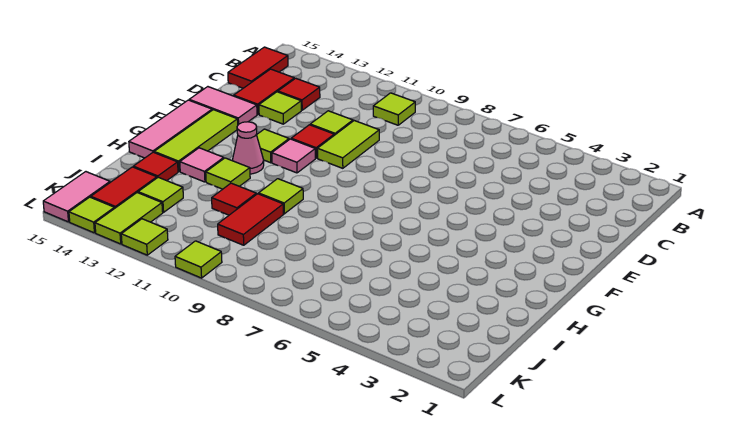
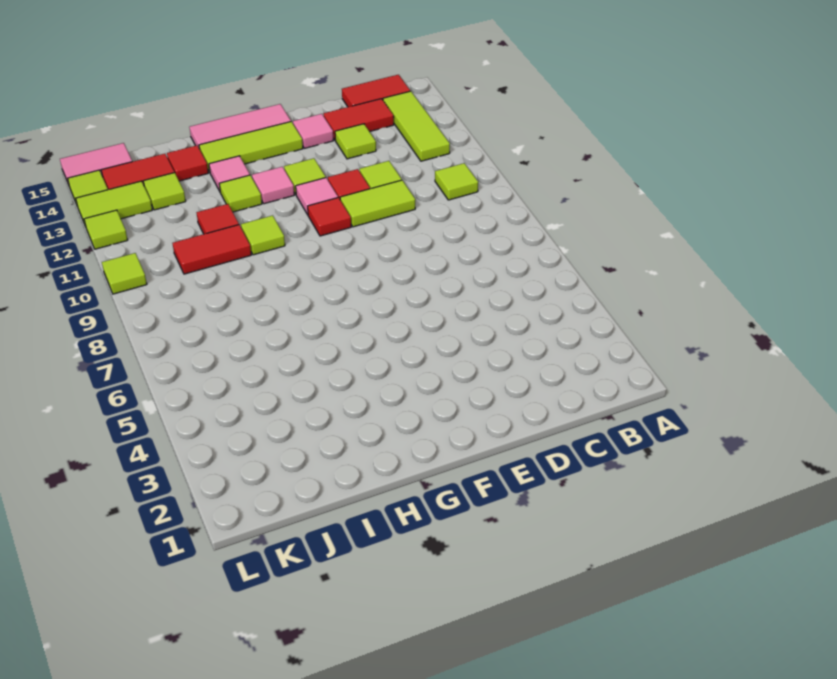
none -> lime tile B12:B14 level 1
red tile C13 level 1 -> red tile F10 level 1
pink tile E14:E15 level 1 -> pink tile E14 level 1
pink cone G12 level 1 -> pink tile G12 level 1

